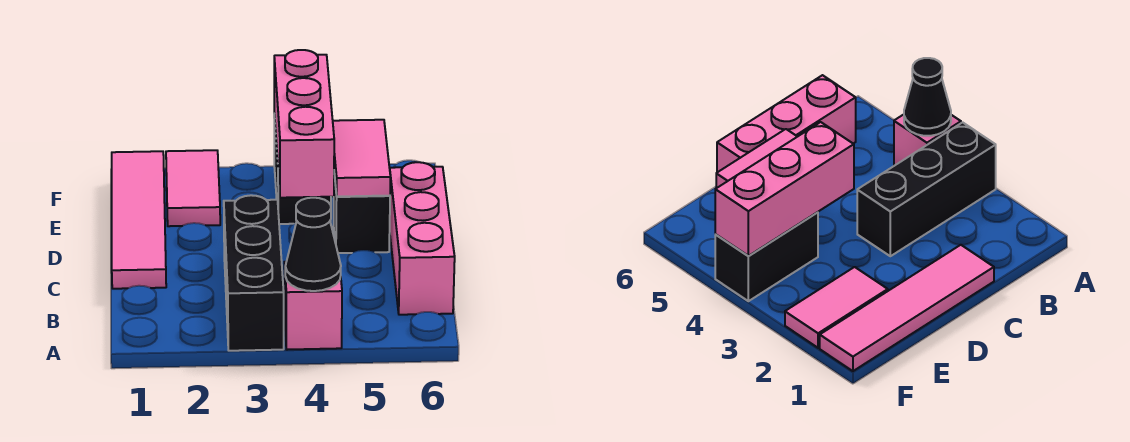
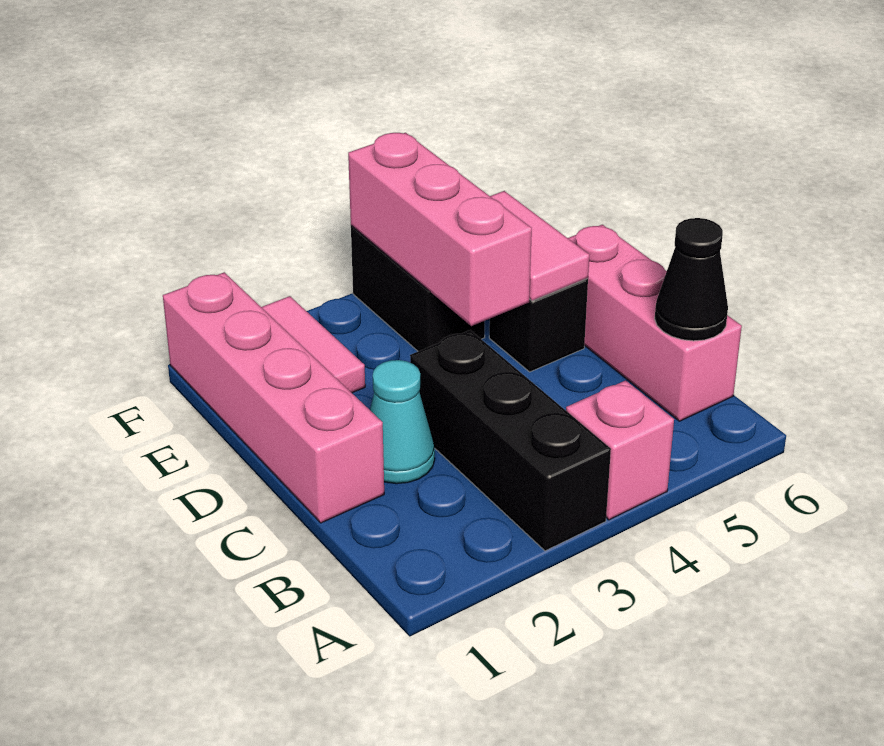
black cone A4 level 2 -> black cone B6 level 2
pink tile C1:F1 level 1 -> pink brick C1:F1 level 1
none -> cyan cone C2 level 1

